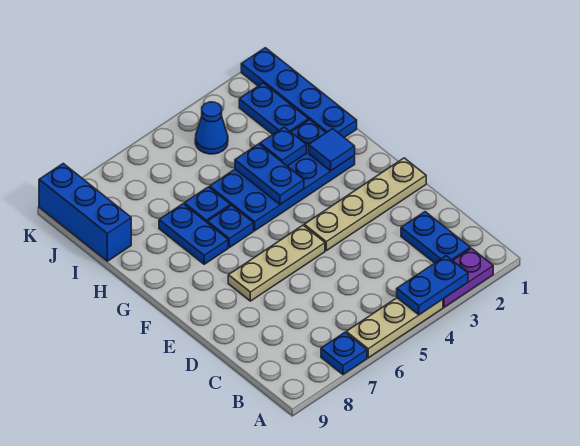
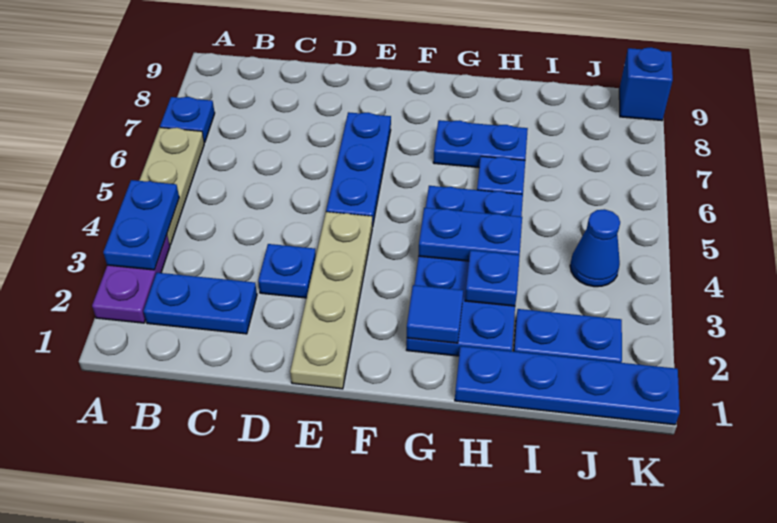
tan plate E5:E7 level 1 -> blue plate E5:E7 level 1
blue plate G6 level 1 -> blue plate D3 level 1
blue brick I9:K9 level 1 -> blue brick K9 level 1

